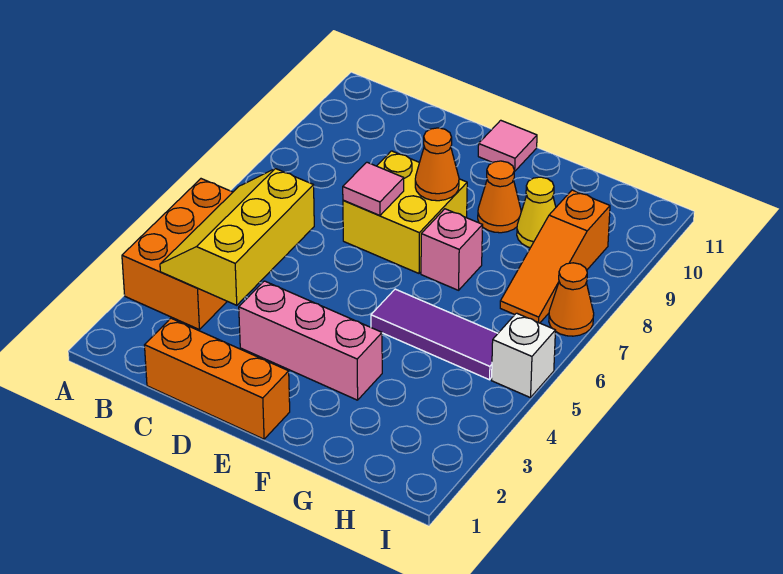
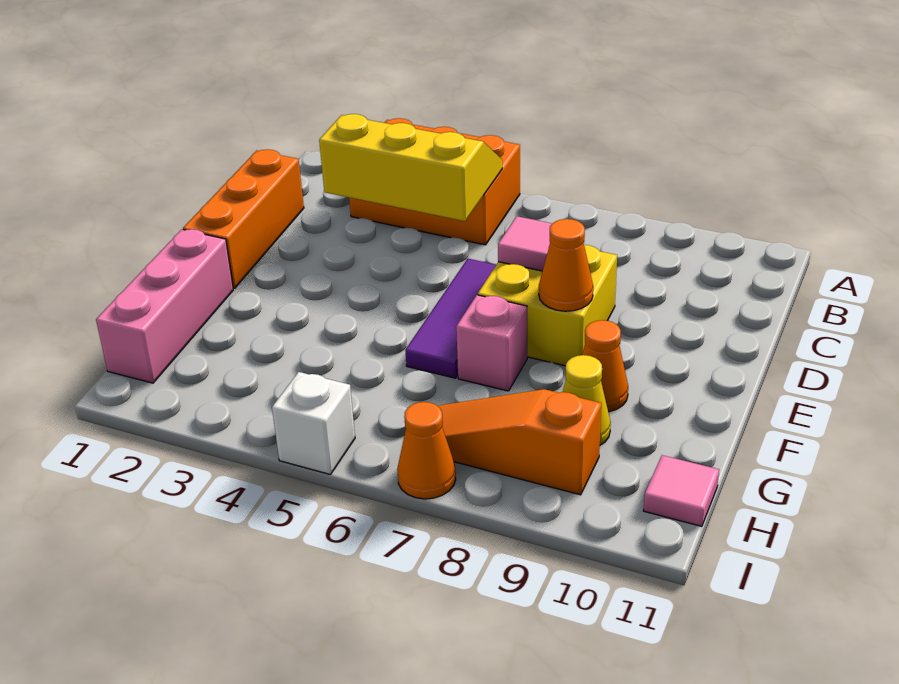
pink brick D3:F3 level 1 -> pink brick F1:H1 level 1
pink tile E11 level 1 -> pink tile H11 level 1
purple tile F5:H5 level 1 -> purple tile D6:F6 level 1

